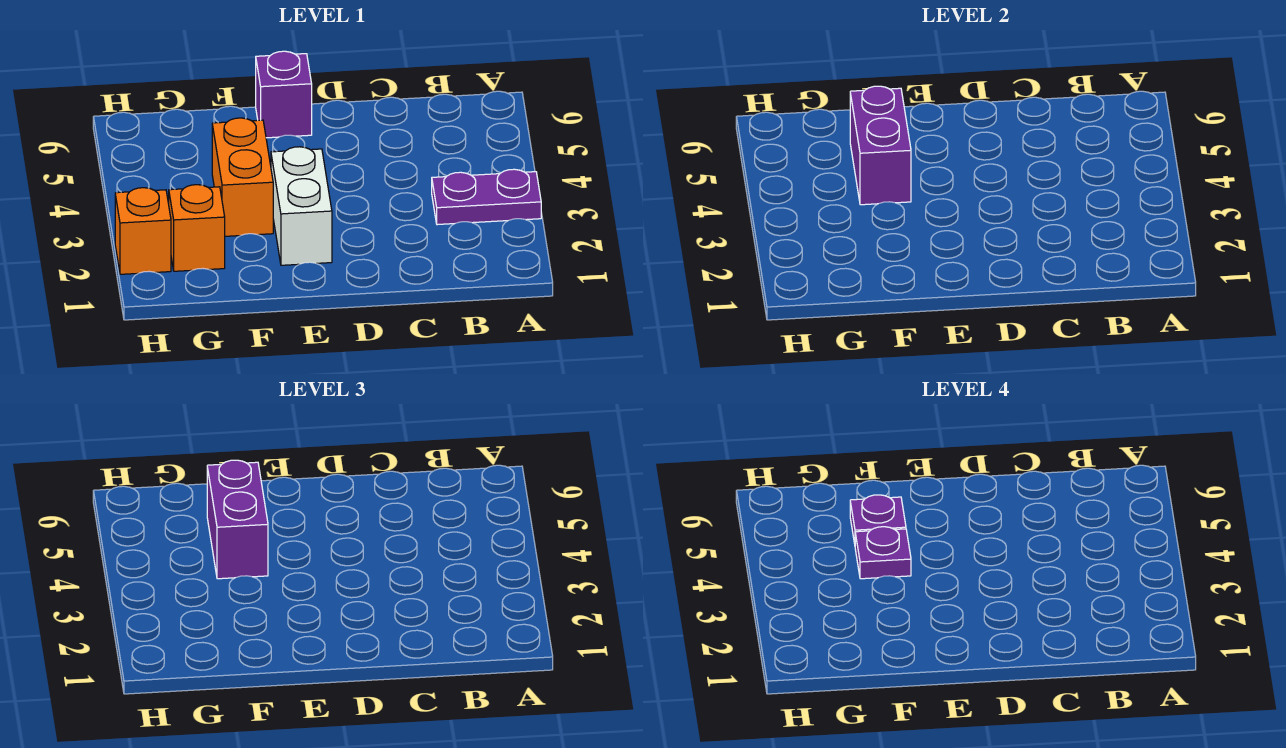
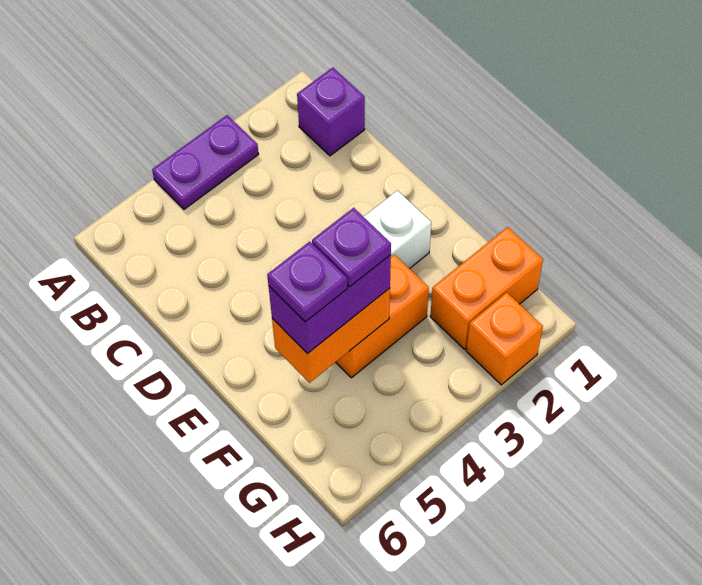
purple plate A3:B3 level 1 -> purple plate A3:A4 level 1
purple brick E6 level 1 -> purple brick B1 level 1
purple brick F4:F5 level 2 -> orange brick F4:F5 level 2
orange brick G2 level 1 -> orange brick G1:G2 level 1

